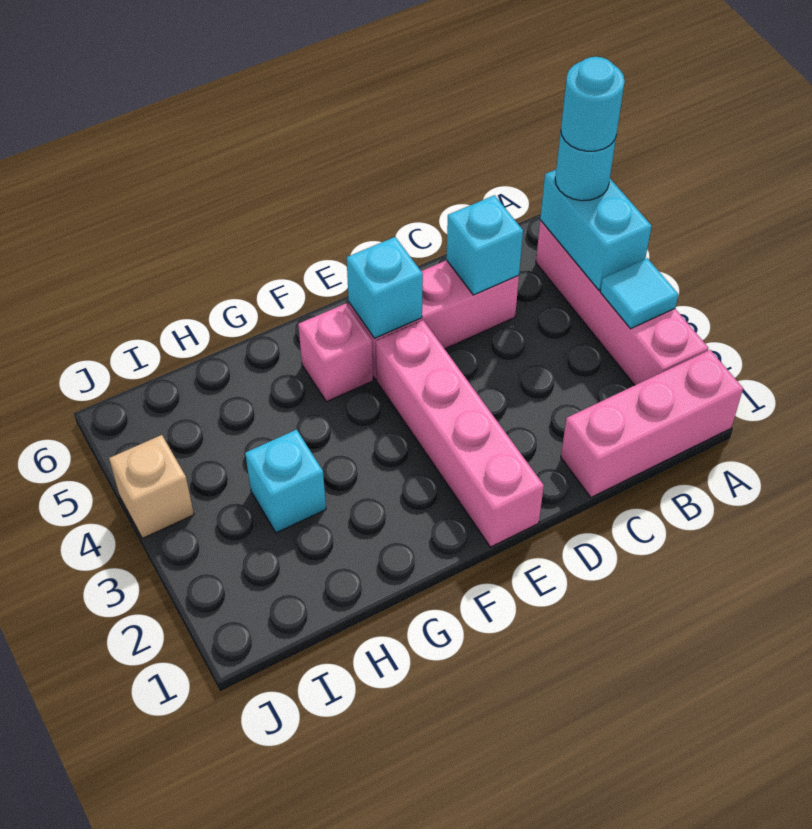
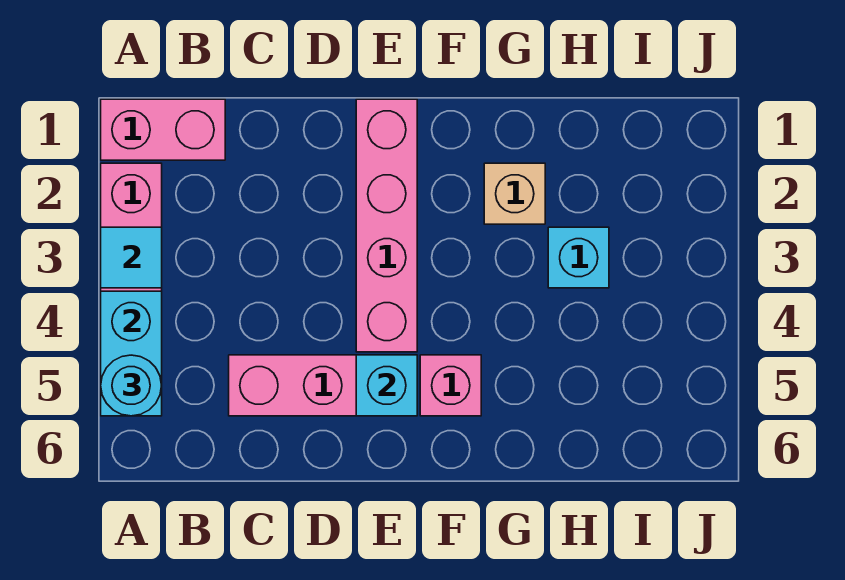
pink brick A1:C1 level 1 -> pink brick A1:B1 level 1
cyan round brick A5 level 4 -> none
cyan brick C5 level 2 -> none
tan brick J4 level 1 -> tan brick G2 level 1

